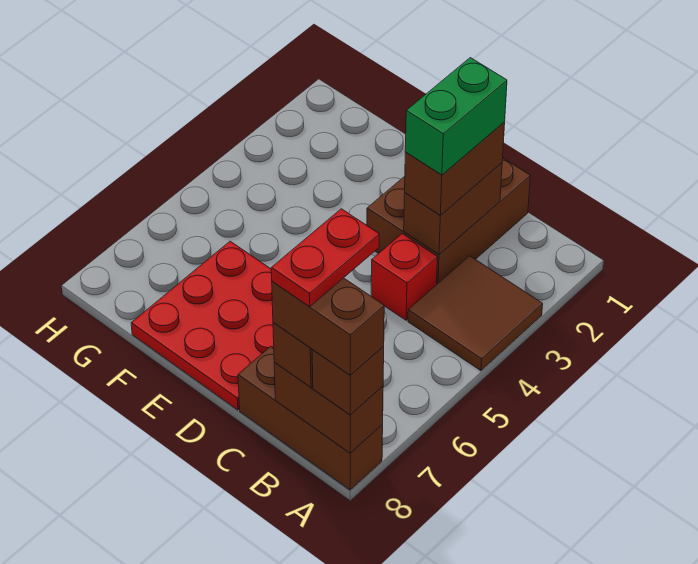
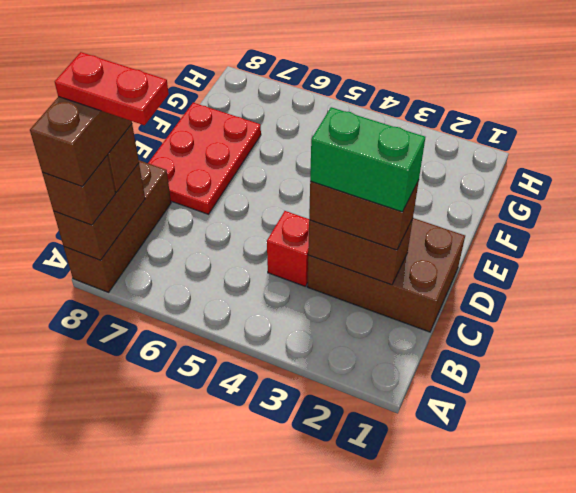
brown tile A3:B4 level 1 -> none
red plate D6:F8 level 1 -> red plate D7:F8 level 1

